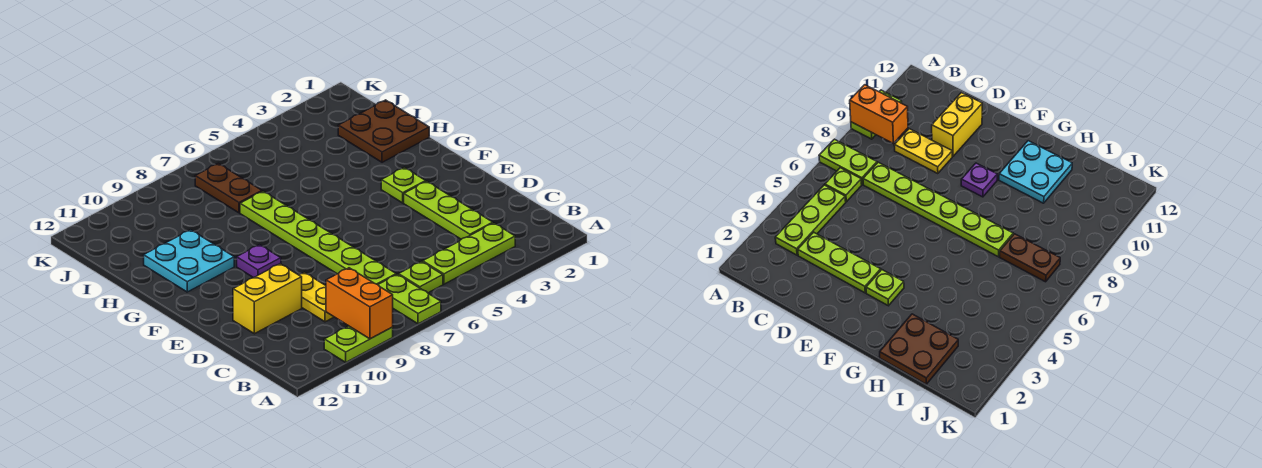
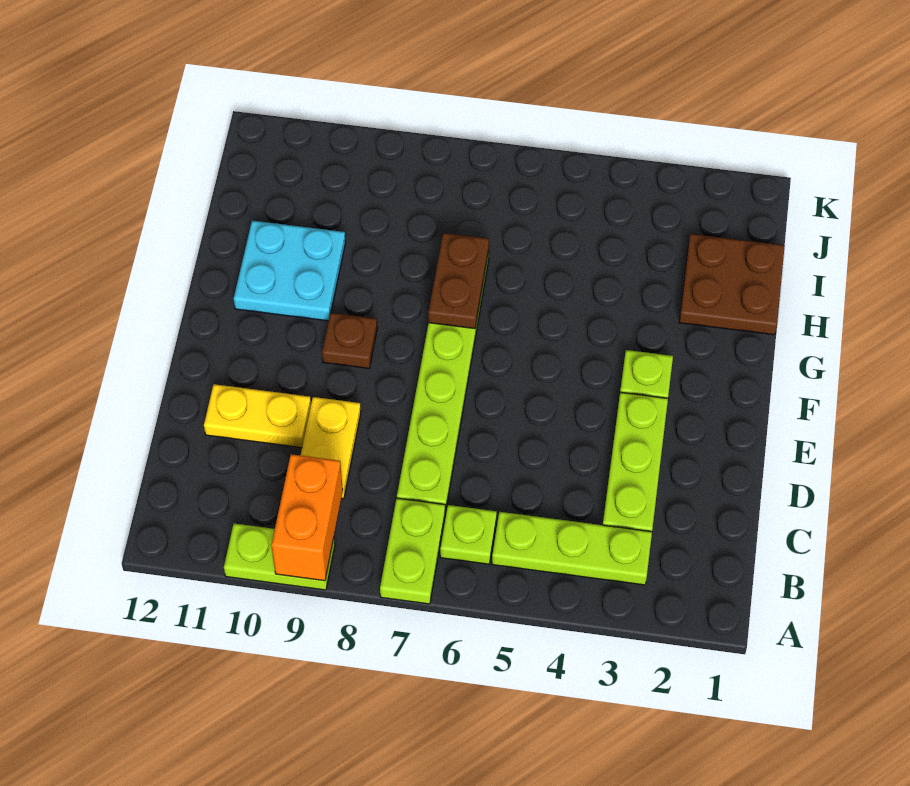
yellow brick D10:D11 level 1 -> yellow plate D10:D11 level 1
purple plate F9 level 1 -> brown plate F9 level 1
brown plate I7:J7 level 1 -> brown plate G7:H7 level 2

